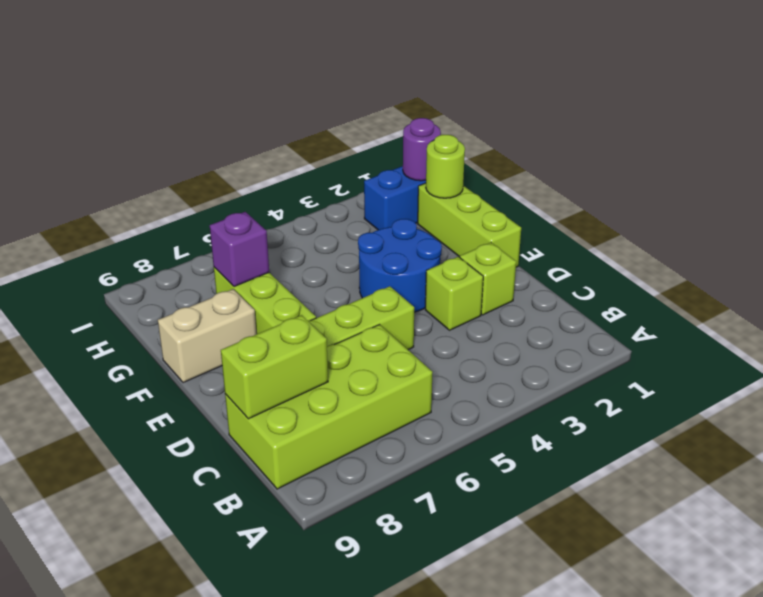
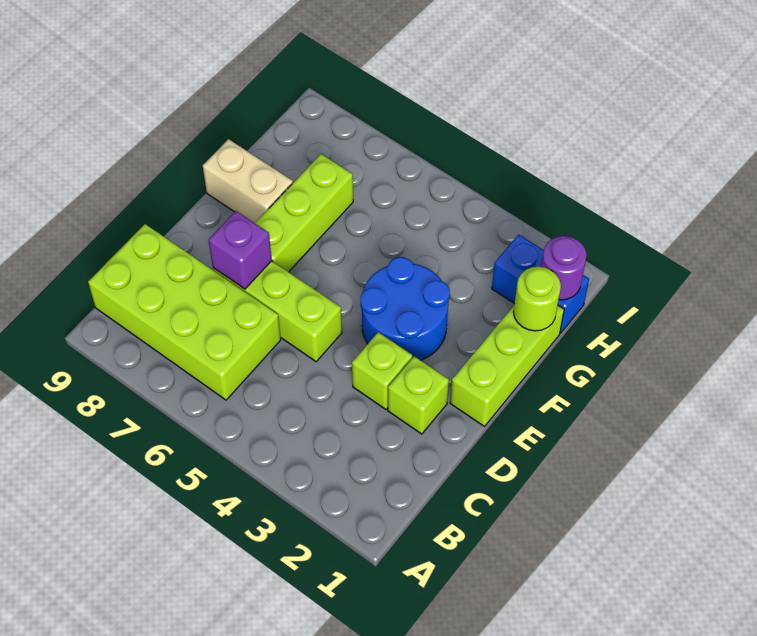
lime brick C8:C9 level 2 -> none
purple brick G7 level 2 -> purple brick D7 level 2

